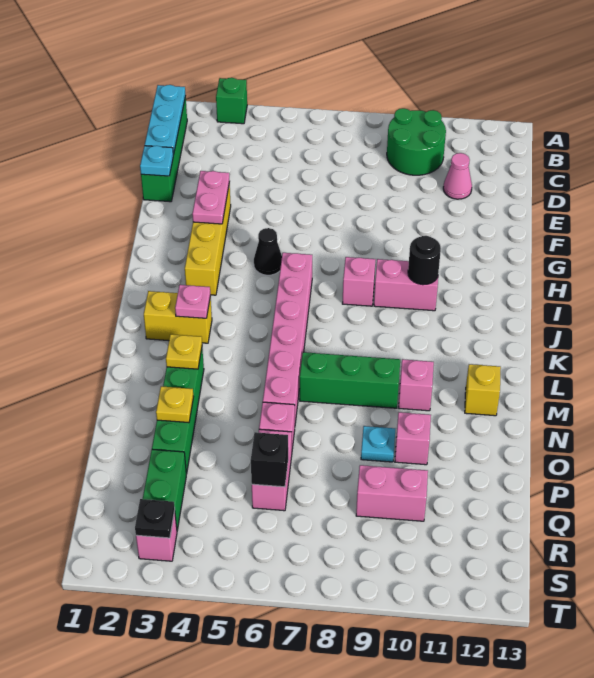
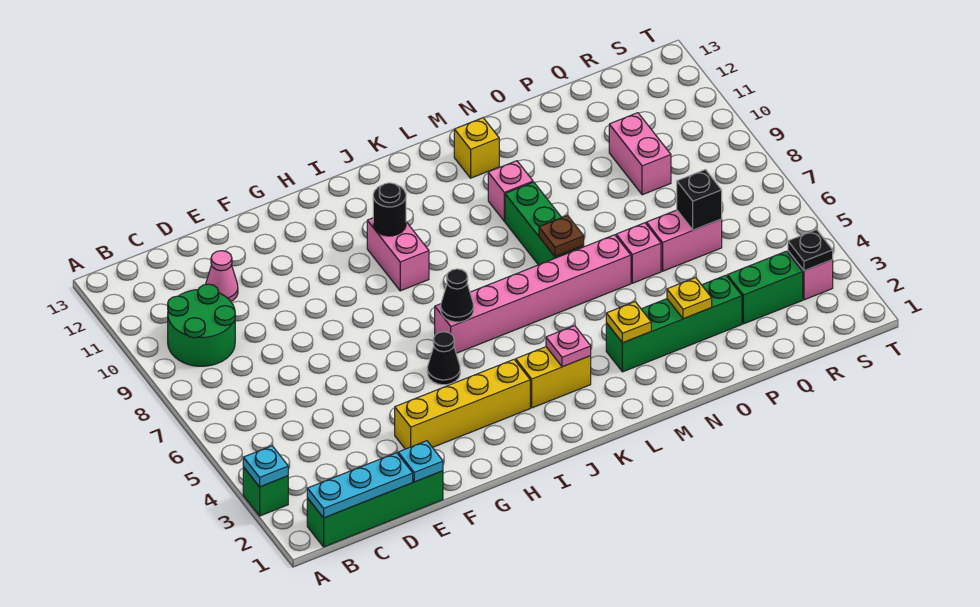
pink plate F3:G3 level 2 -> none
none -> black cone I6 level 2
pink brick I8 level 1 -> none
yellow brick K2:K3 level 1 -> yellow brick J3:K3 level 1
none -> brown plate M7 level 2
cyan plate O9 level 1 -> cyan plate A3 level 2
pink brick O10 level 1 -> none

